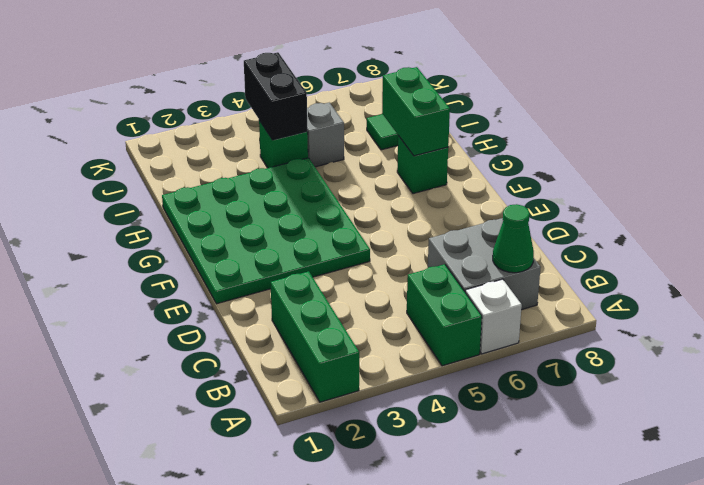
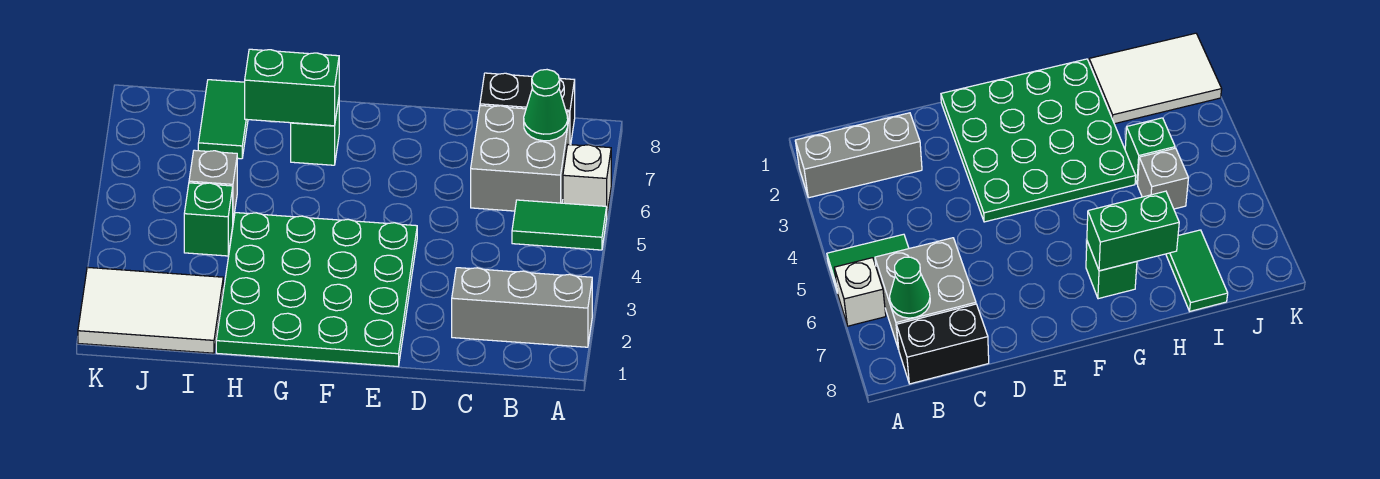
green brick A2:C2 level 1 -> grey brick A2:C2 level 1
green brick A5:B5 level 1 -> green tile A5:B5 level 1
none -> white tile I1:K2 level 1
black brick I4:J4 level 2 -> black brick B8:C8 level 1

